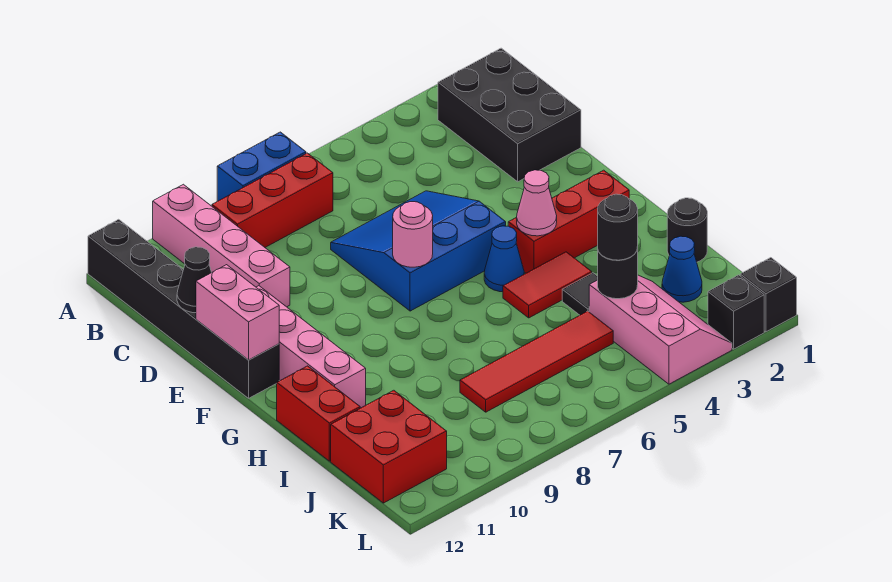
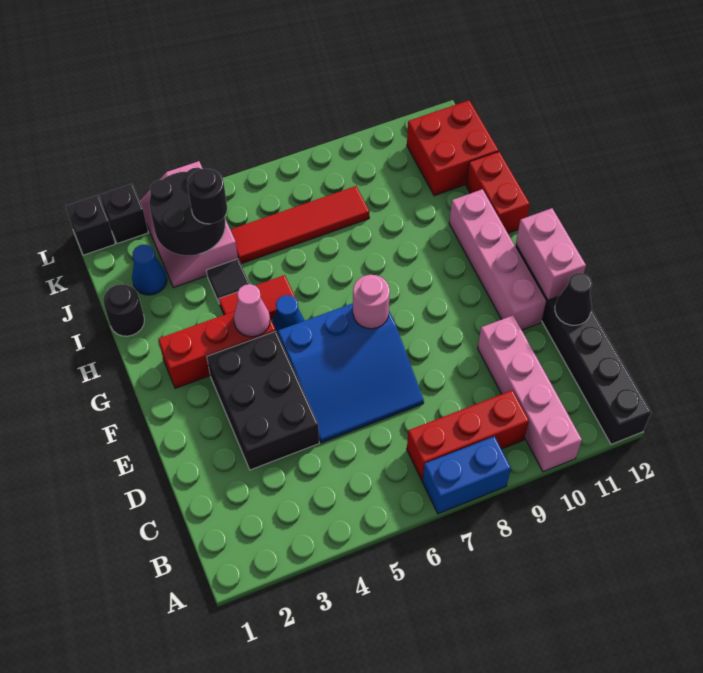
black brick B1:D2 level 1 -> black brick D3:F4 level 1
black round brick J4 level 2 -> black round brick J3:K4 level 2

